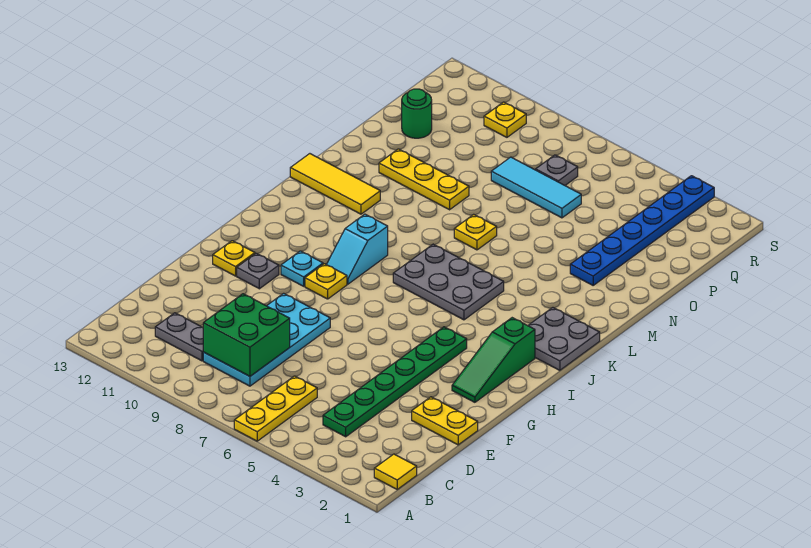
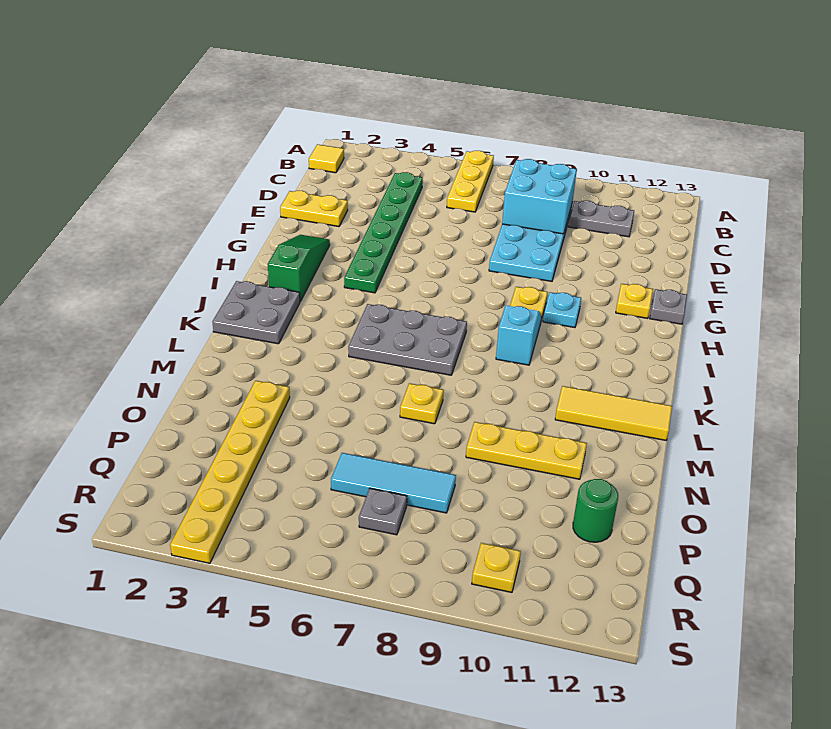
green brick C8:D9 level 2 -> cyan brick C8:D9 level 2
grey plate G11 level 1 -> grey plate G13 level 1
blue plate N3:S3 level 1 -> yellow plate N3:S3 level 1

